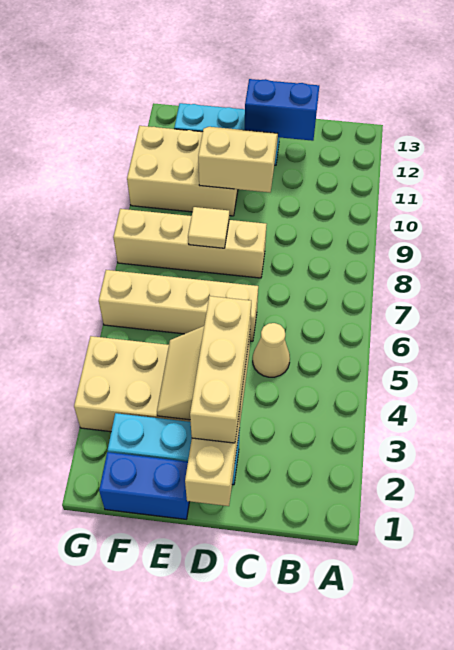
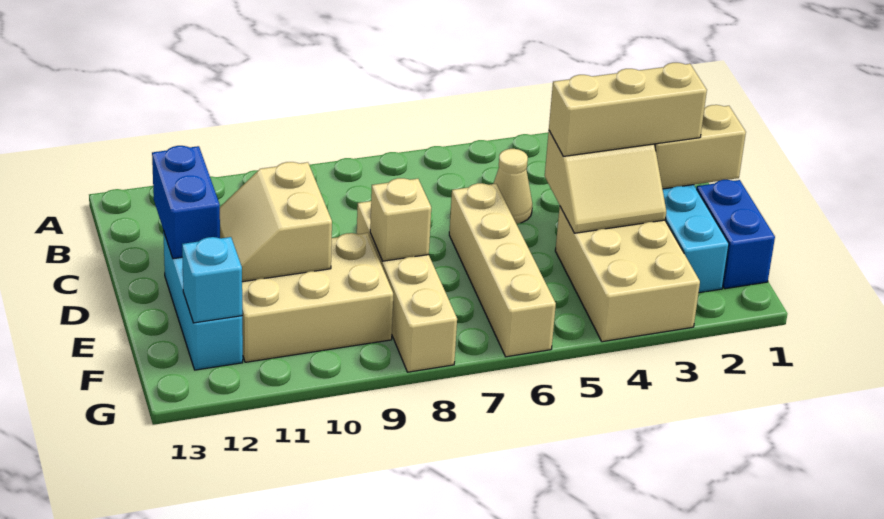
tan tile E8 level 2 -> tan brick E8 level 2
tan brick E10:G11 level 1 -> tan brick E9:F11 level 1
none -> cyan brick F12 level 2

